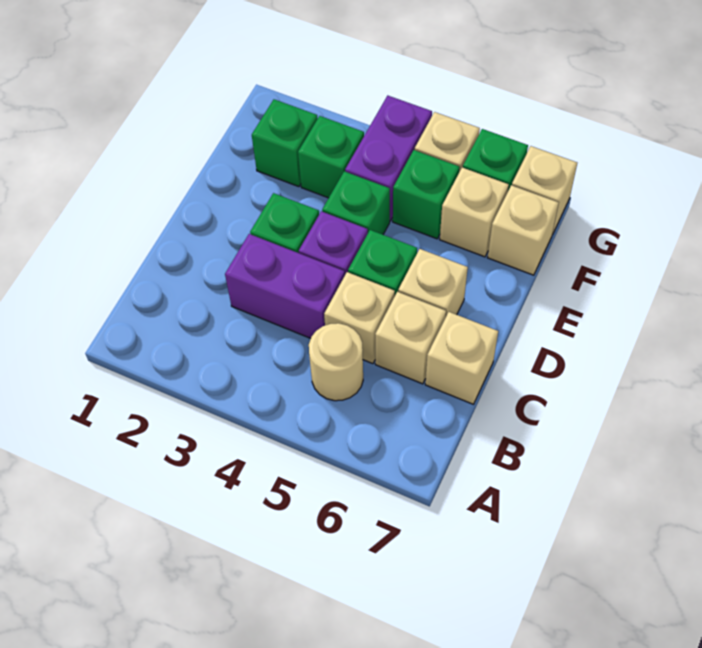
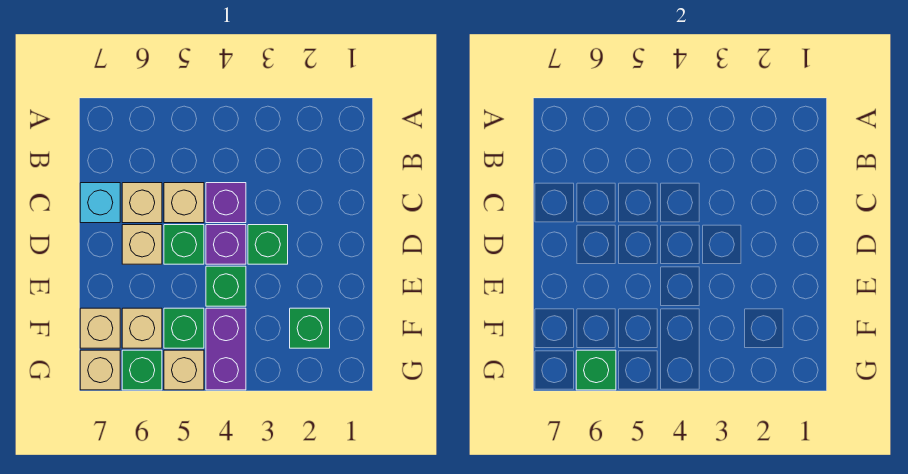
tan round brick B5 level 1 -> none
purple brick C3:C4 level 1 -> purple brick C4 level 1
tan brick C7 level 1 -> cyan brick C7 level 1
green brick F3 level 1 -> green brick G6 level 2

